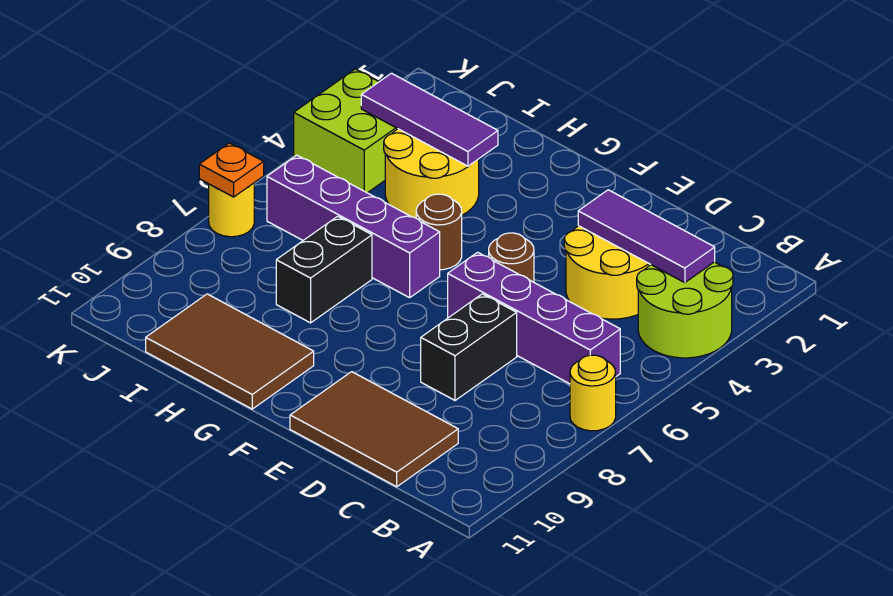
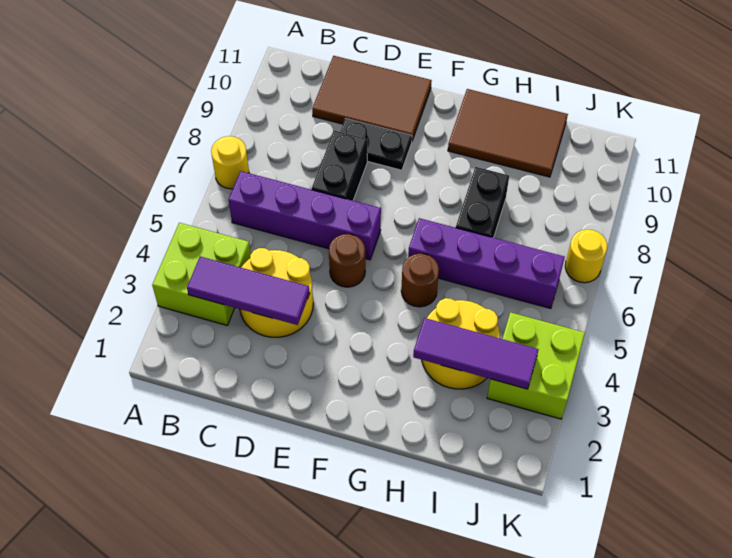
lime round brick A3:B4 level 1 -> lime brick A3:B4 level 1
none -> black plate D9:E9 level 1
orange plate K7 level 2 -> none

